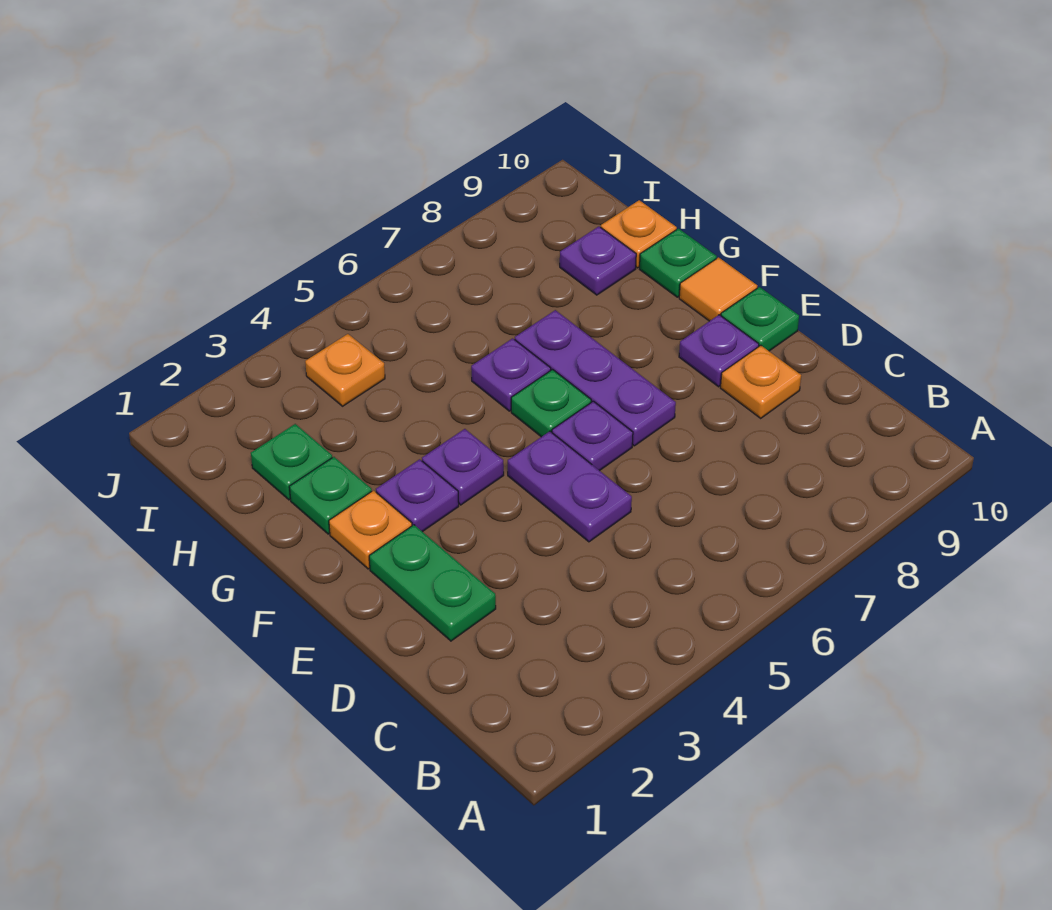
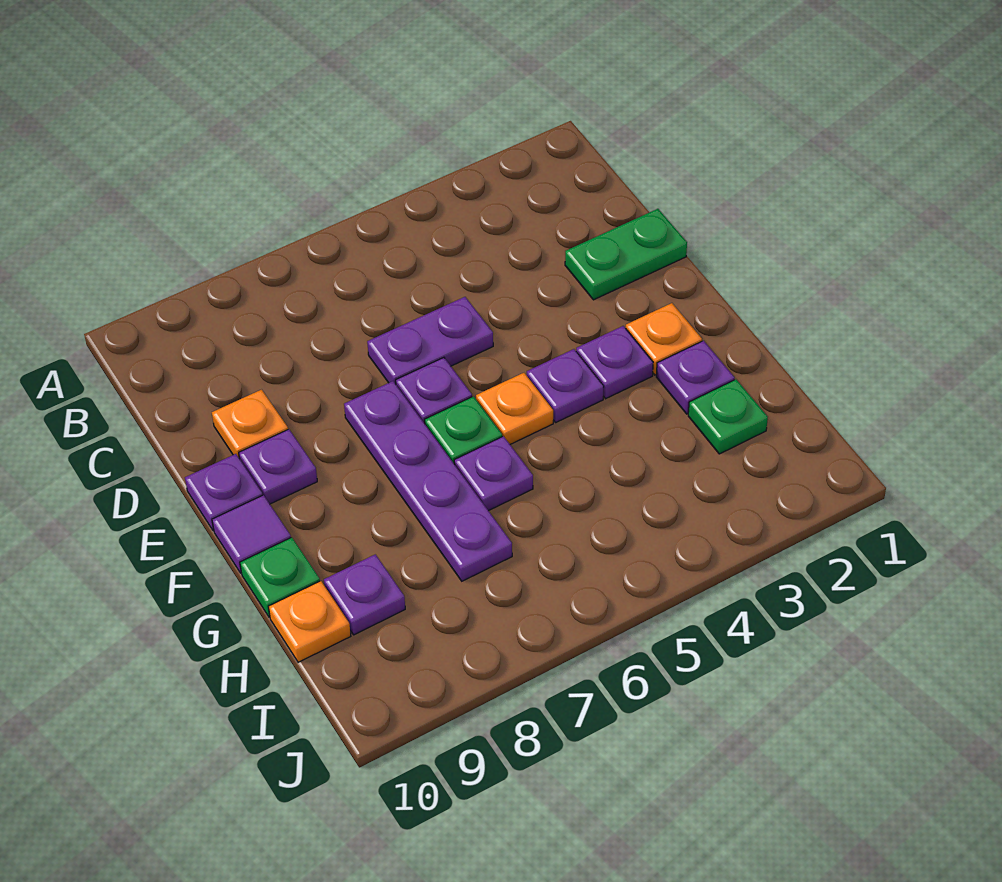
green plate D2:E2 level 1 -> green plate D1:D2 level 1
purple plate D5:E5 level 1 -> purple plate D5:D6 level 1
purple plate E7:G7 level 1 -> purple plate E7:H7 level 1
green plate E10 level 1 -> purple plate E10 level 1
orange tile F10 level 1 -> purple tile F10 level 1
green plate G2 level 1 -> purple plate G2 level 1
orange plate I4 level 1 -> orange plate F5 level 1

